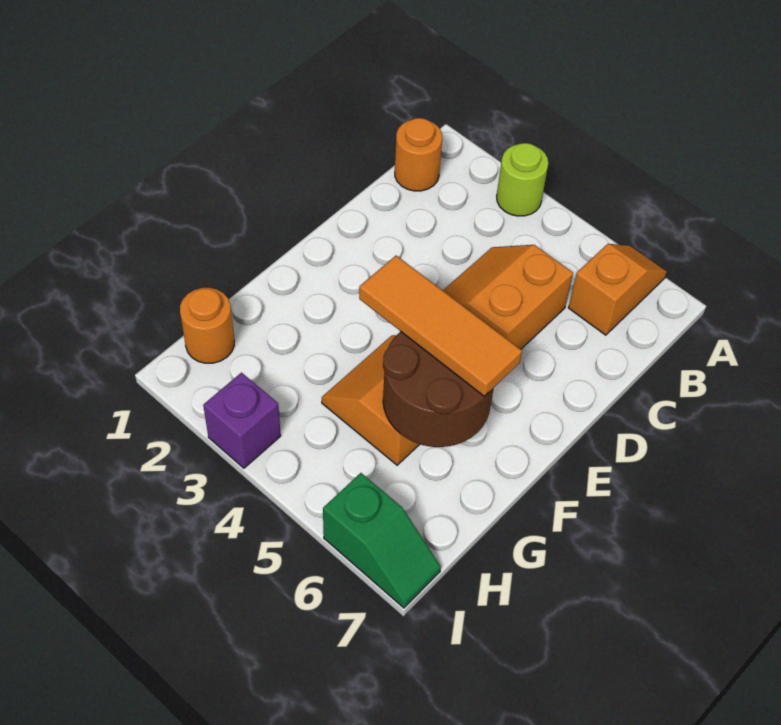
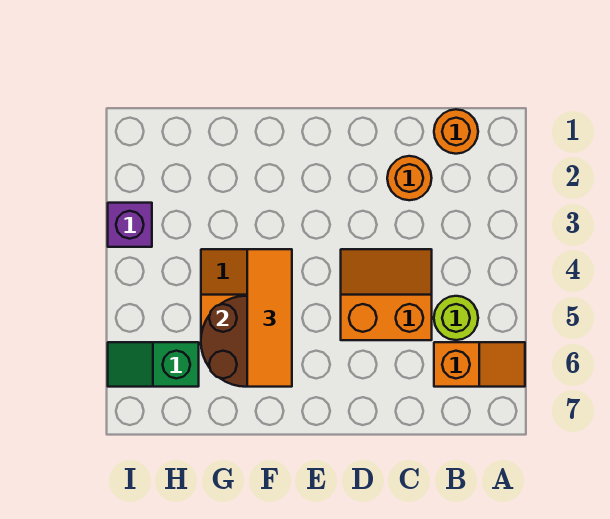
lime round brick A3 level 1 -> lime round brick B5 level 1
orange round brick H1 level 1 -> orange round brick C2 level 1
green slope I6:I7 level 1 top 6 -> green slope H6:I6 level 1 top H

